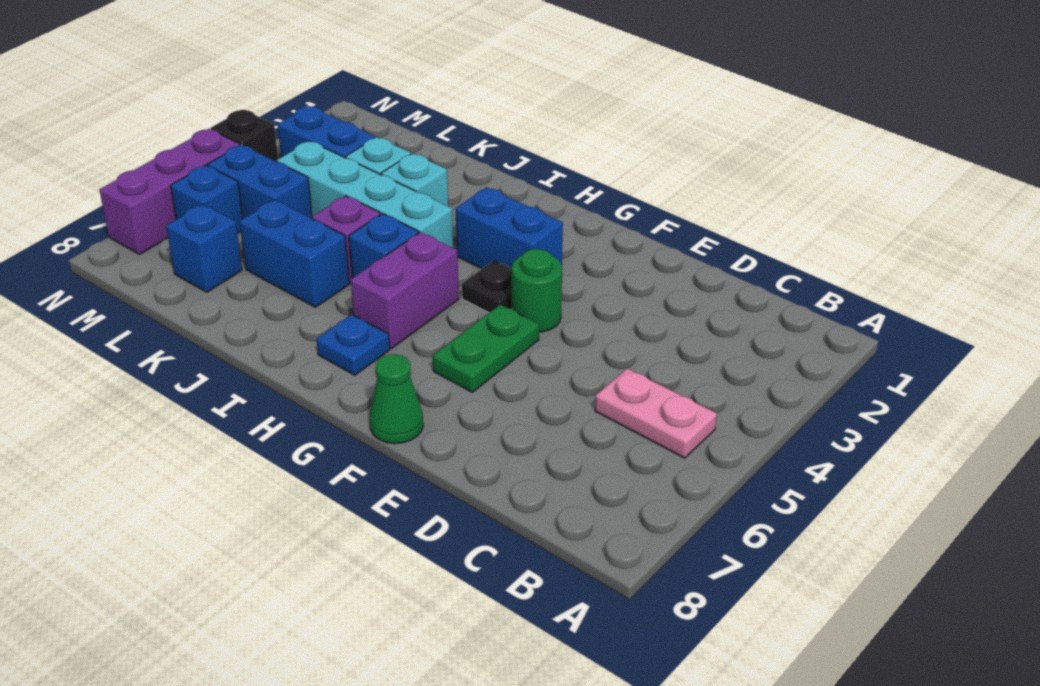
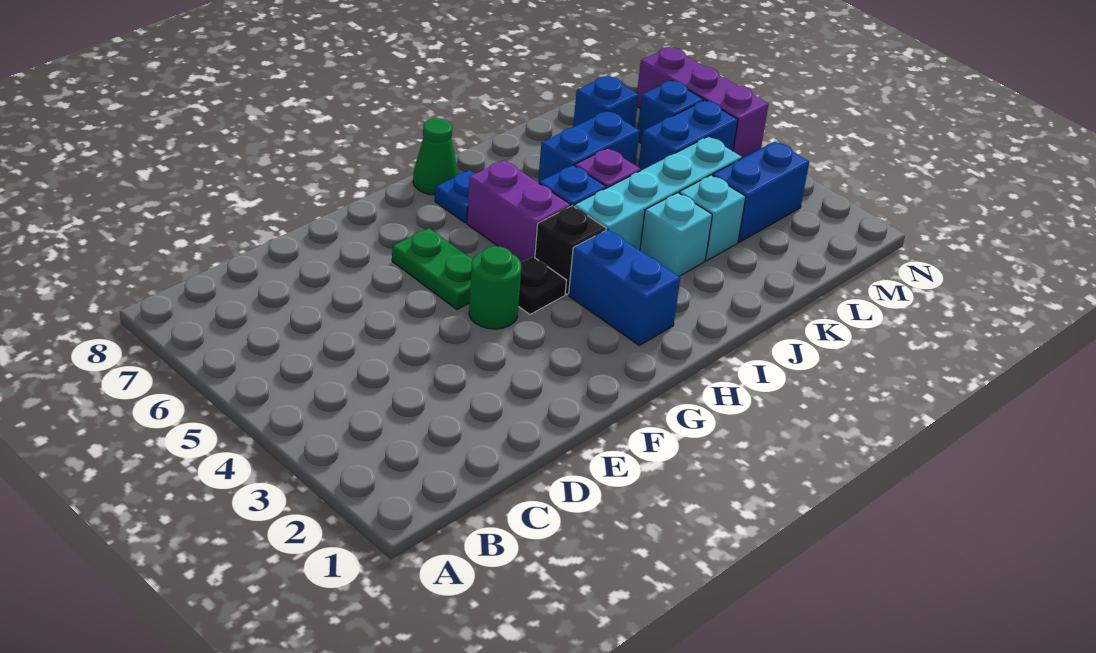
pink plate B5:C5 level 1 -> none
green cone F8 level 1 -> green cone H8 level 1
blue brick G3:H3 level 1 -> blue brick H2:H3 level 1
black brick N4 level 1 -> black brick H4 level 1

